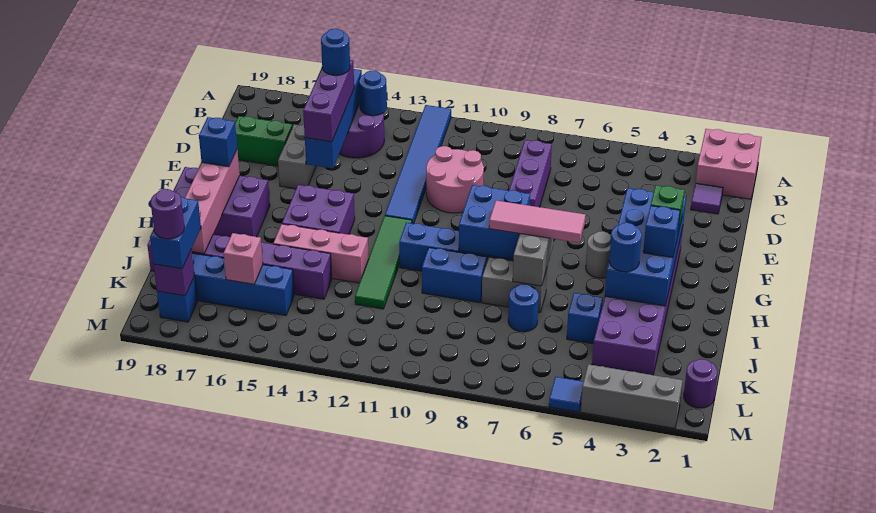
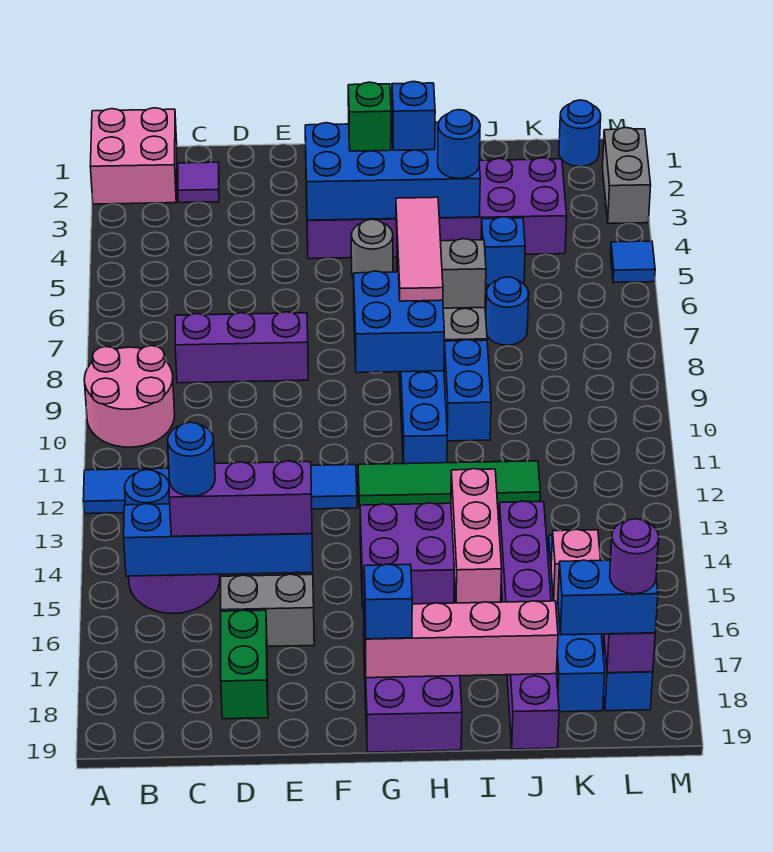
pink round brick D10:E11 level 1 -> pink round brick A9:B10 level 1
purple round brick L1 level 1 -> blue round brick L1 level 1
grey brick M2:M4 level 1 -> grey brick M2:M3 level 1

